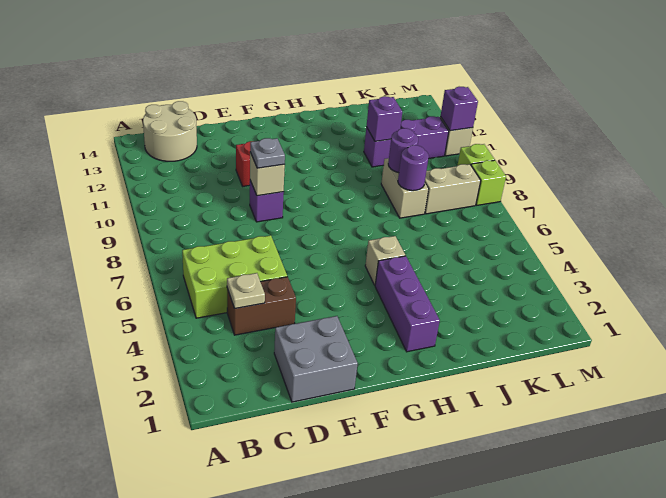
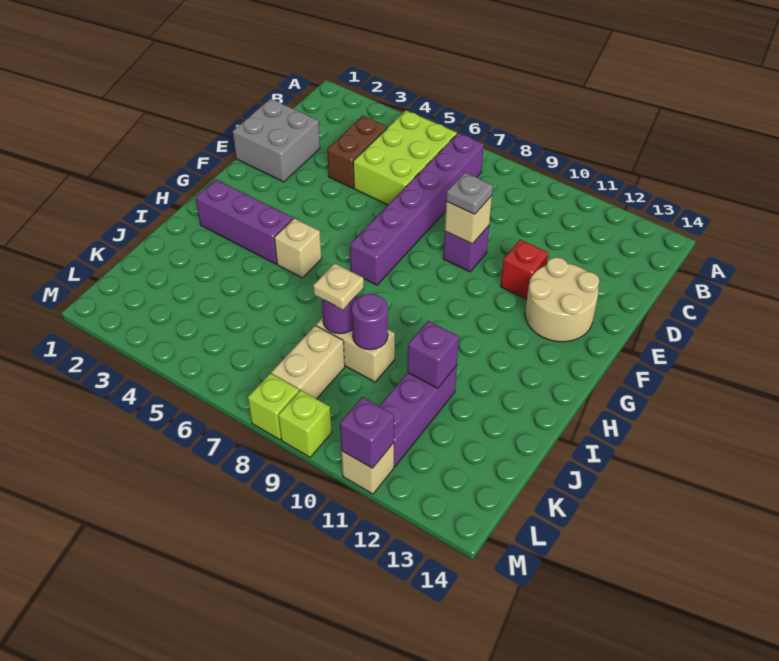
none -> purple brick B7:G7 level 1
tan round brick B13:C14 level 1 -> tan round brick E12:F13 level 1
tan plate C4 level 2 -> tan plate J8 level 3

